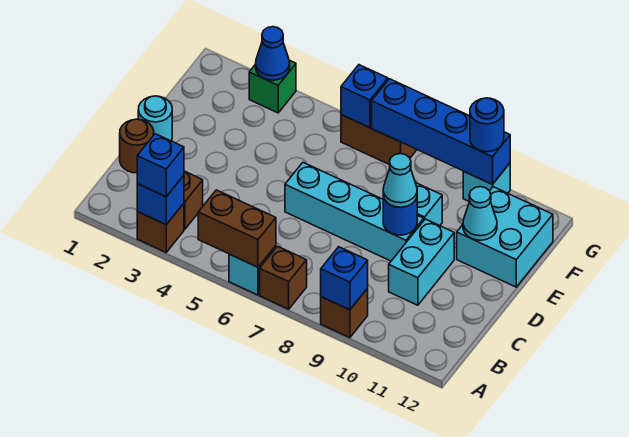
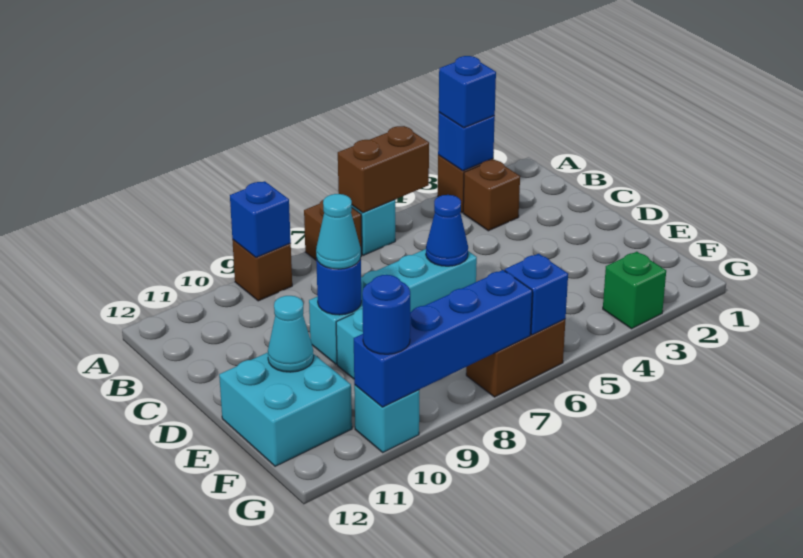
brown round brick C1 level 1 -> none
cyan brick C10:D10 level 1 -> none
cyan round brick D1 level 1 -> none
blue cone G3 level 2 -> blue cone D6 level 2

